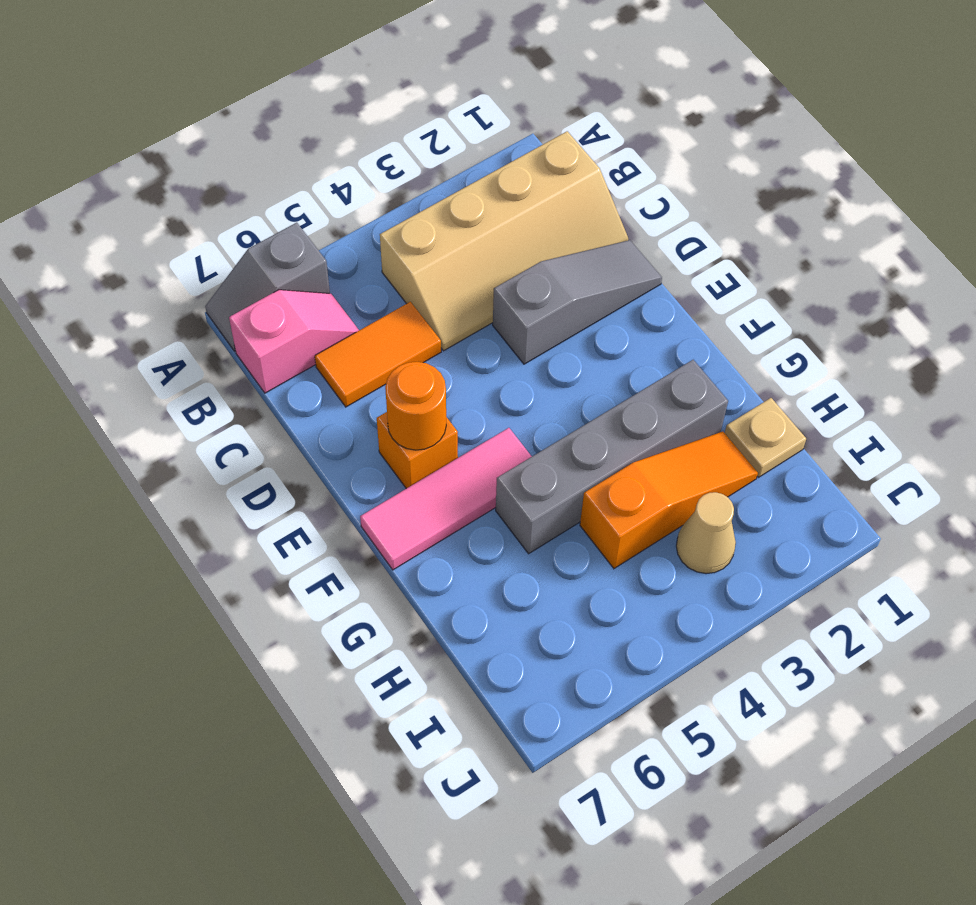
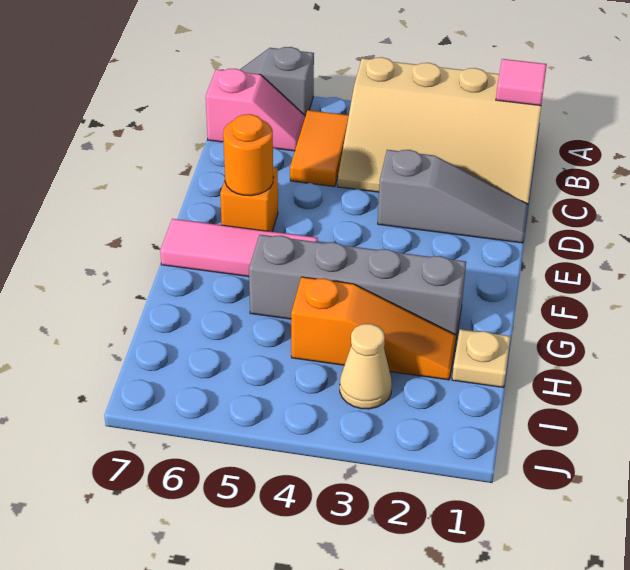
none -> pink tile A1 level 2
tan slope B1:C4 level 1 top B -> tan slope A1:C4 level 1 top A
orange tile C5:C6 level 1 -> orange tile B5:C5 level 1

